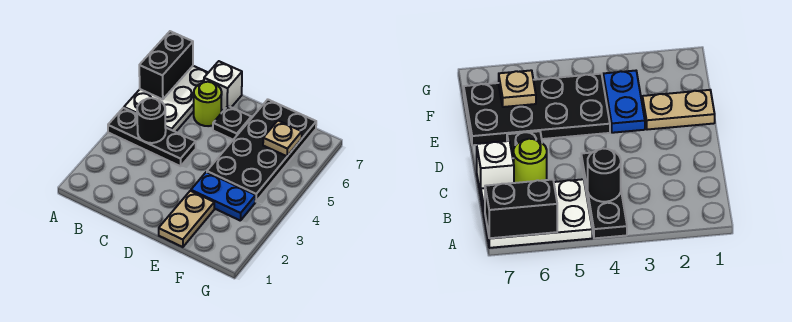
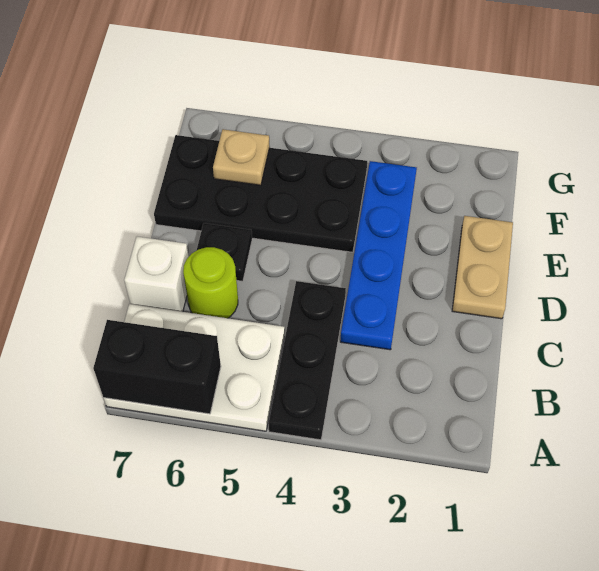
black round brick B4 level 2 -> none
tan plate E1:E2 level 1 -> tan plate D1:E1 level 1
blue plate E3:F3 level 1 -> blue plate C3:F3 level 1

